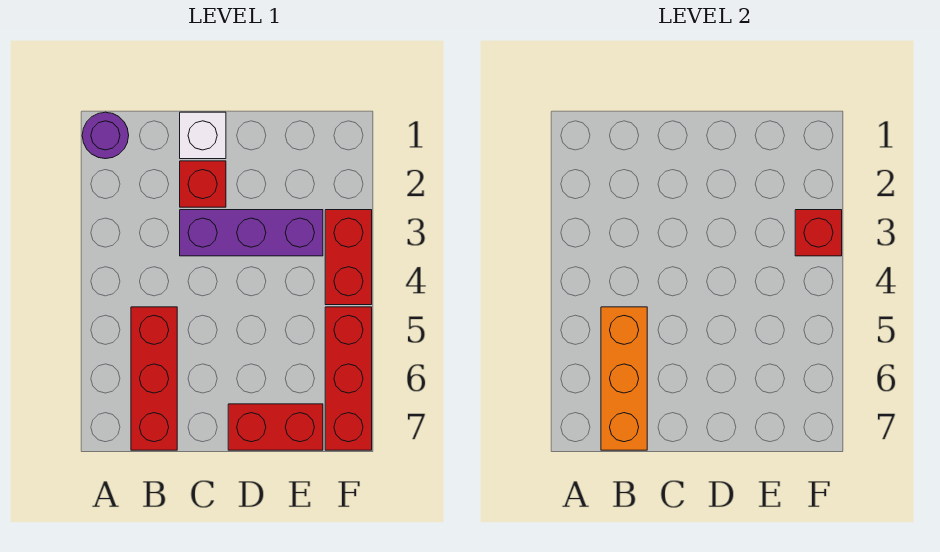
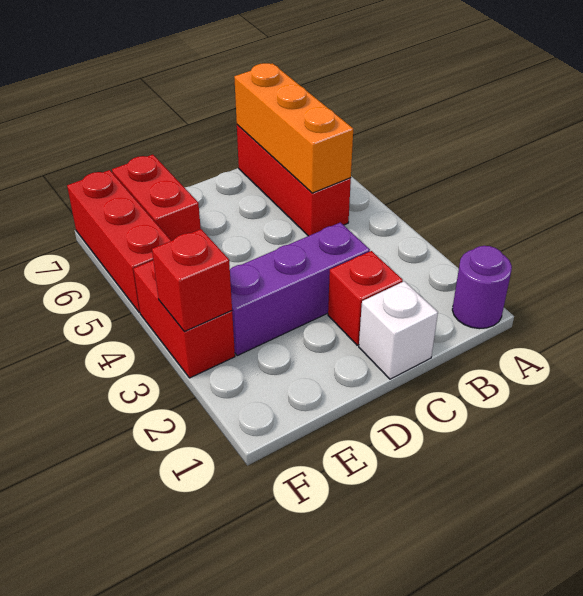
red brick D7:E7 level 1 -> red brick E6:E7 level 1

